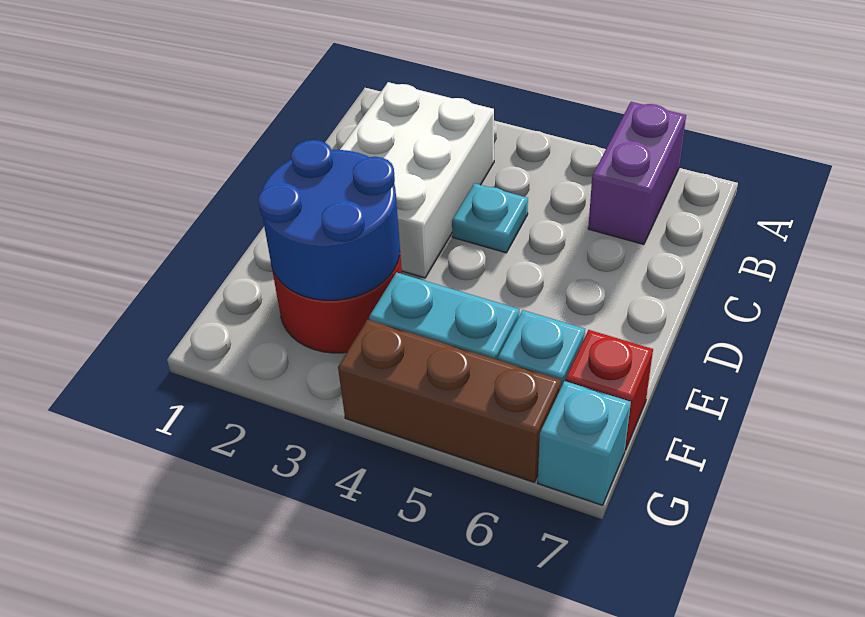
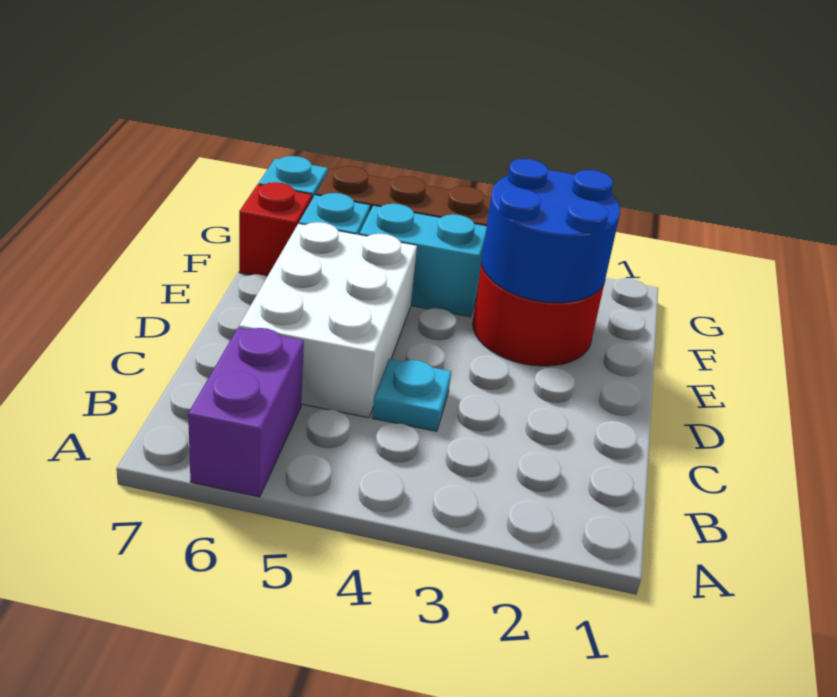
white brick B2:D3 level 1 -> white brick C5:E6 level 1

